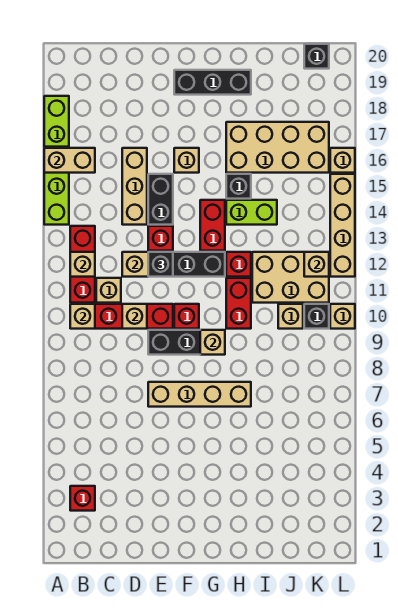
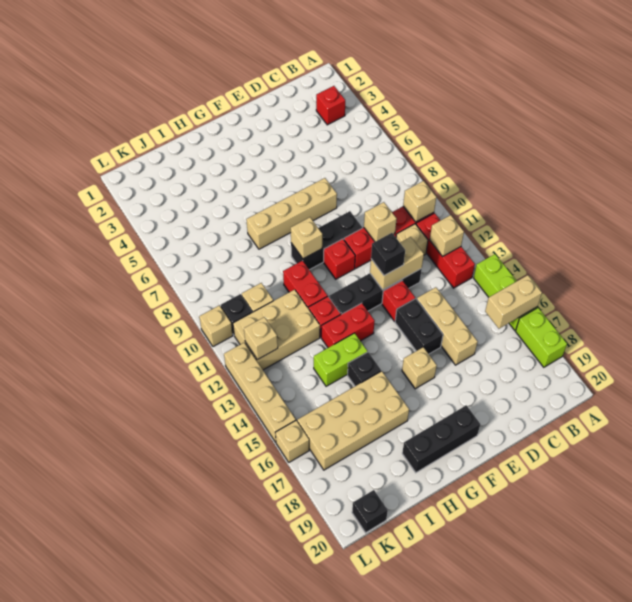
red brick G13:G14 level 1 -> red brick G13:H13 level 1

